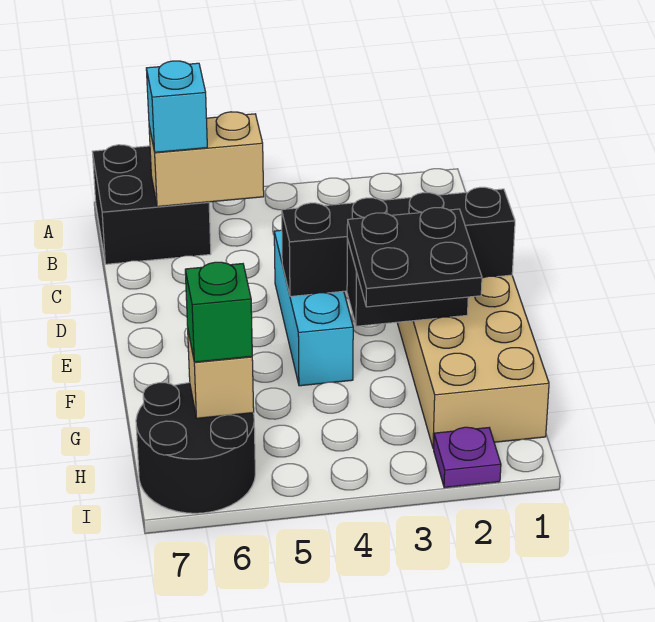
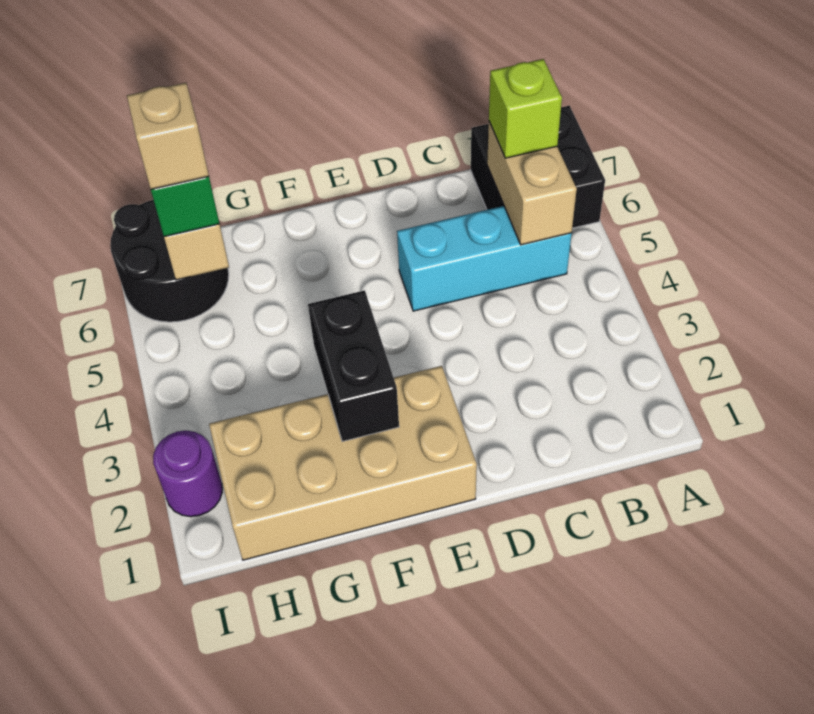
cyan brick B6 level 3 -> lime brick B6 level 3
cyan brick D4:F4 level 1 -> cyan brick B5:D5 level 1
black brick E1:E4 level 2 -> none
black plate F2:G3 level 3 -> none
none -> tan brick H6 level 4
purple plate I2 level 1 -> purple round brick I2 level 1

